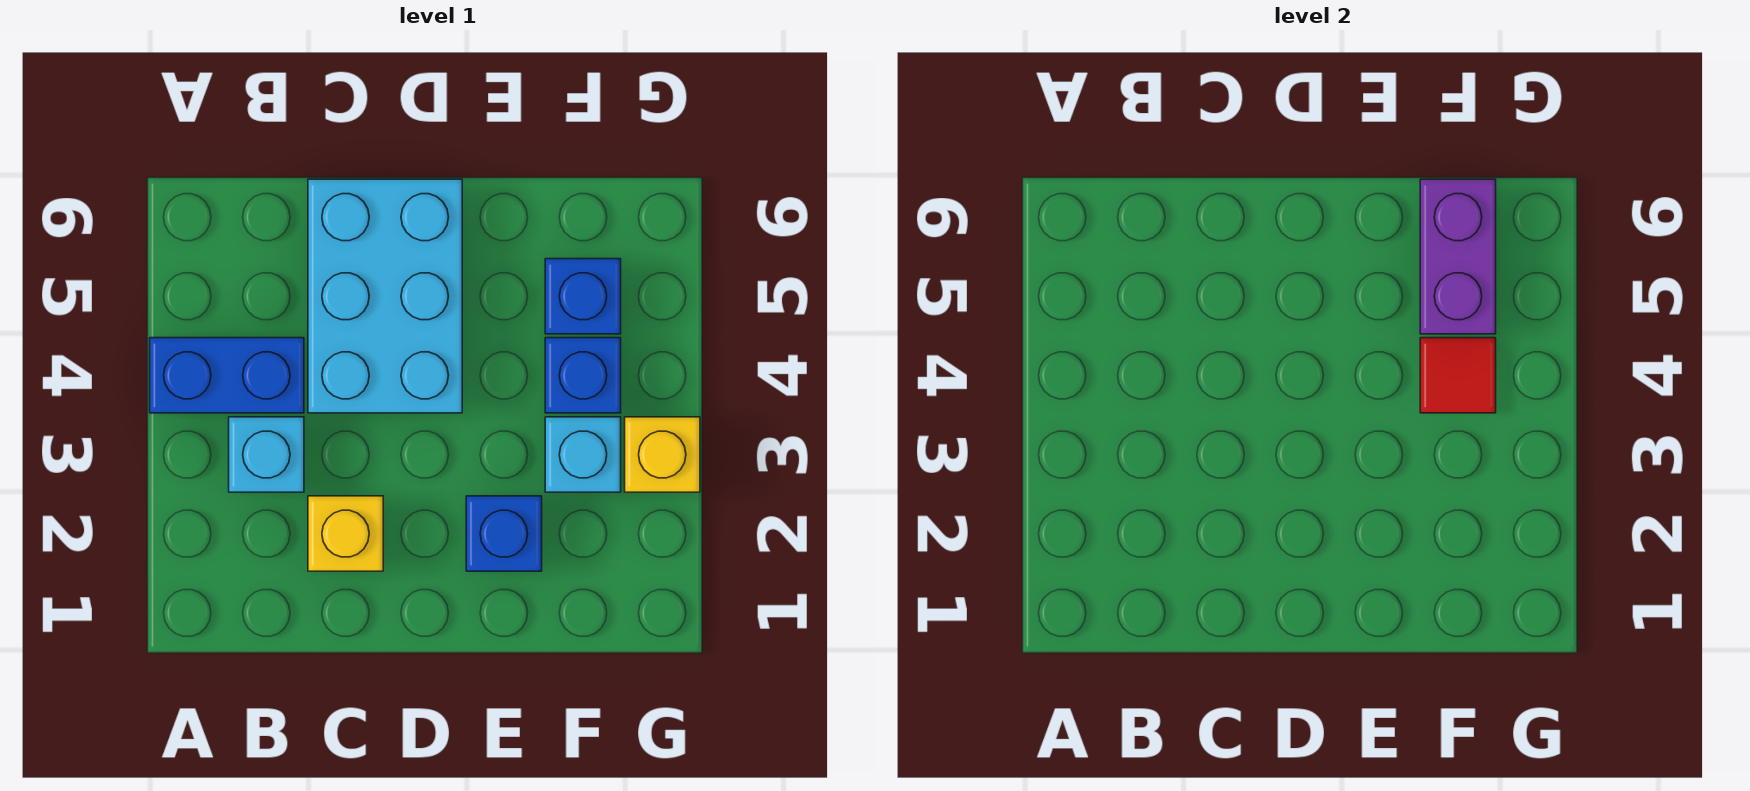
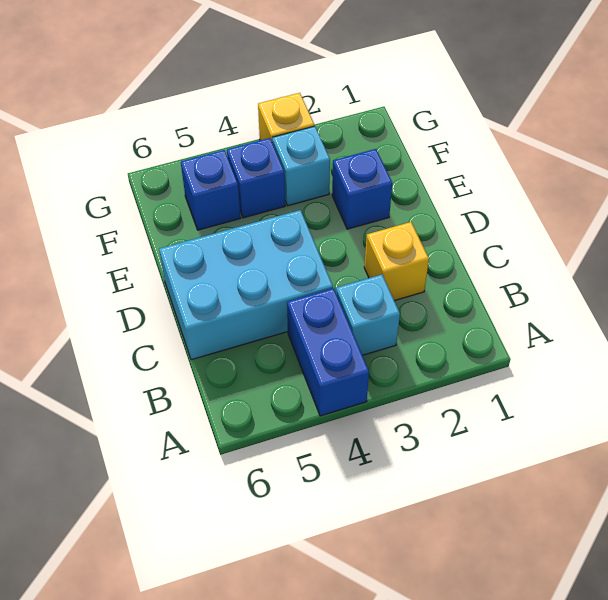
red tile F4 level 2 -> none
purple brick F5:F6 level 2 -> none

